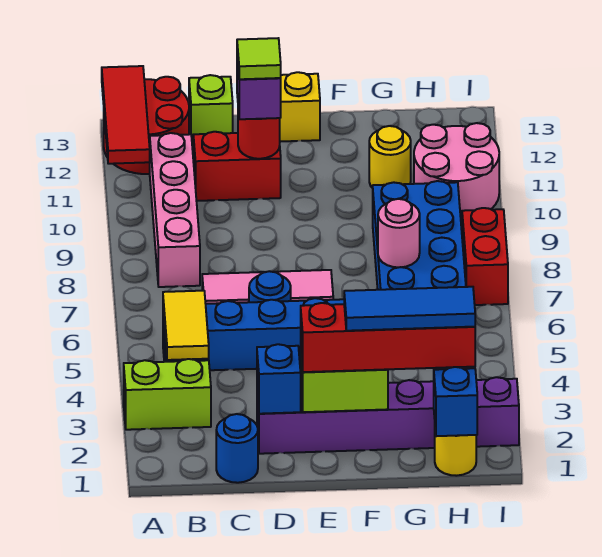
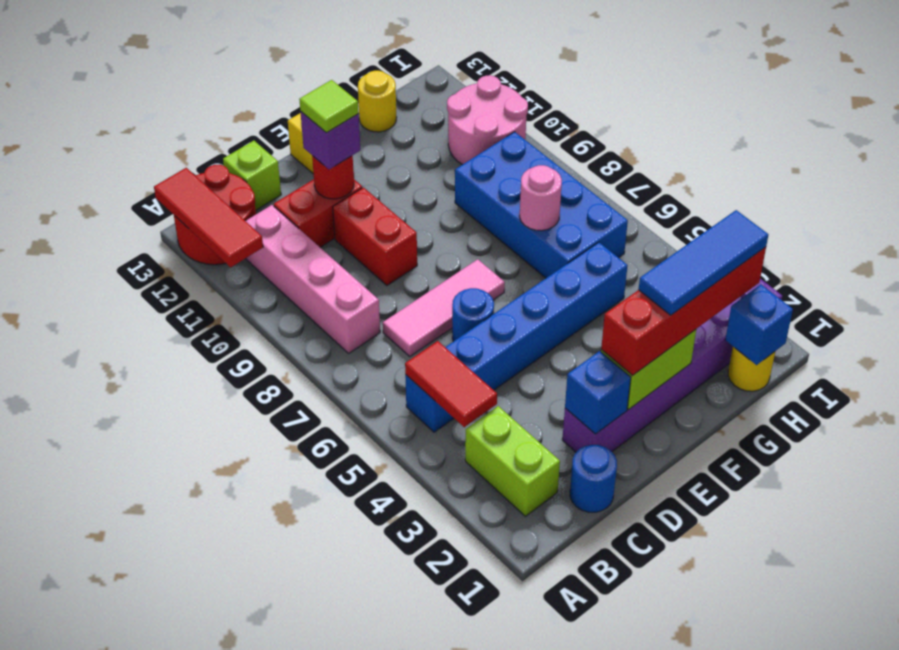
lime brick A3:B3 level 1 -> lime brick B2:B3 level 1
yellow tile B4:B5 level 2 -> red tile B4:B5 level 2
yellow round brick G11 level 1 -> yellow round brick G13 level 1
red brick I7:I8 level 1 -> red brick D9:D10 level 1

